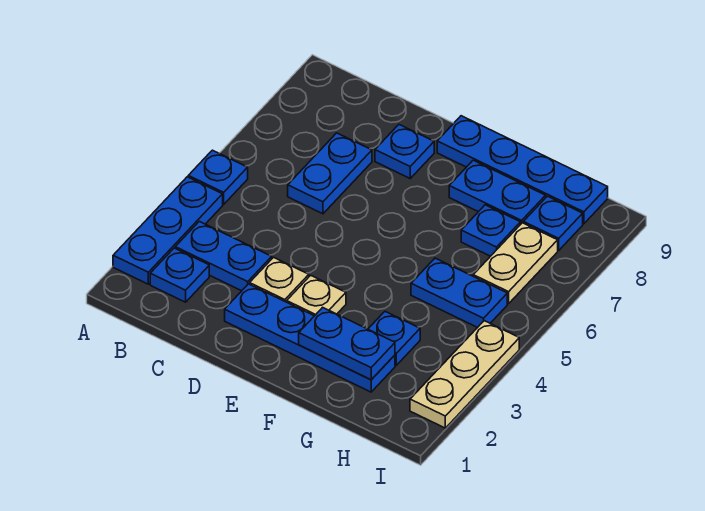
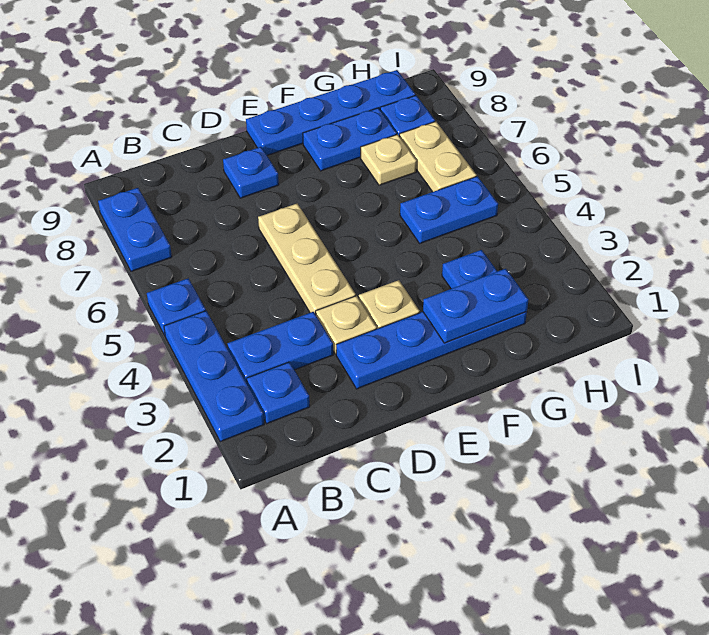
blue plate C6:C7 level 1 -> blue plate A7:A8 level 1
blue plate G7 level 1 -> tan plate G7 level 1
tan plate I2:I4 level 1 -> tan plate D4:D6 level 1

